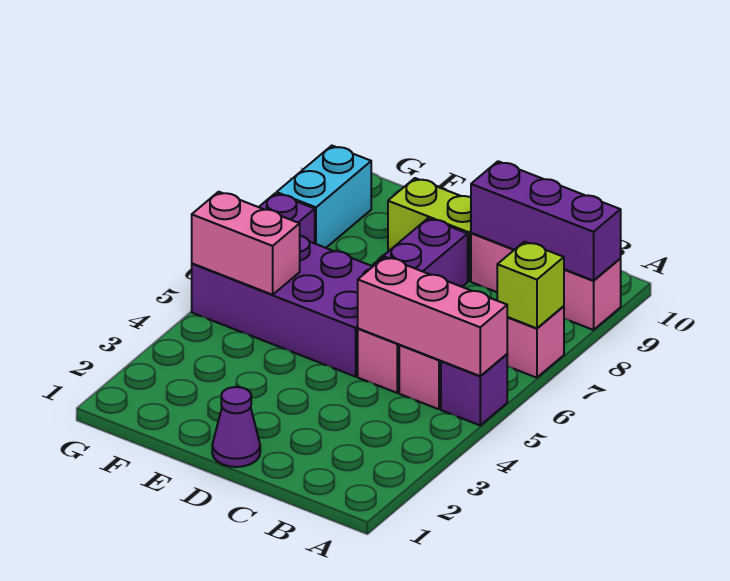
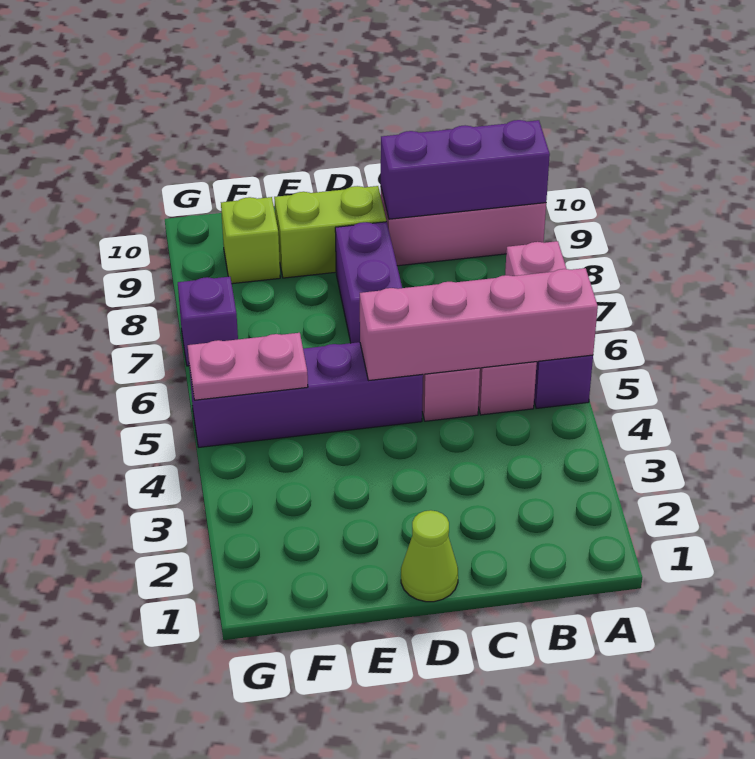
pink brick A5:C5 level 2 -> pink brick A5:D5 level 2
lime brick A7 level 2 -> lime brick F9 level 1
purple cone D1 level 1 -> lime cone D1 level 1
purple brick D5:G6 level 1 -> purple brick D5:G5 level 1
pink brick F5:G5 level 2 -> pink plate F5:G5 level 2
cyan brick G8:G9 level 1 -> none

